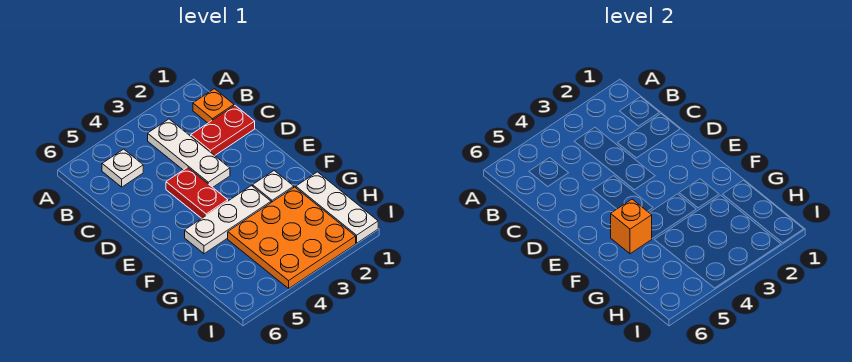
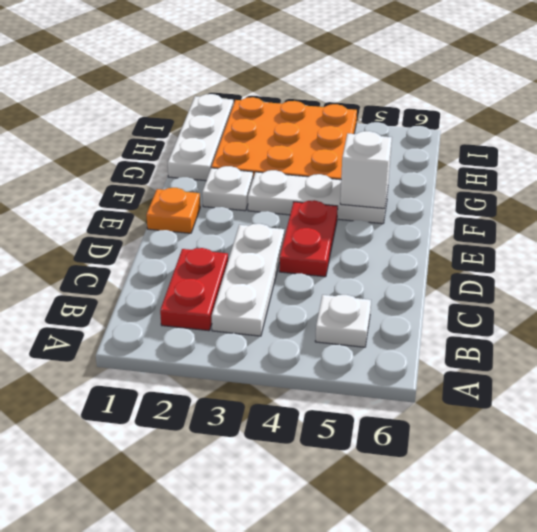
orange plate B1 level 1 -> orange plate E1 level 1
red plate C1:C2 level 1 -> red plate B2:C2 level 1
orange brick F5 level 2 -> white brick F5 level 2

